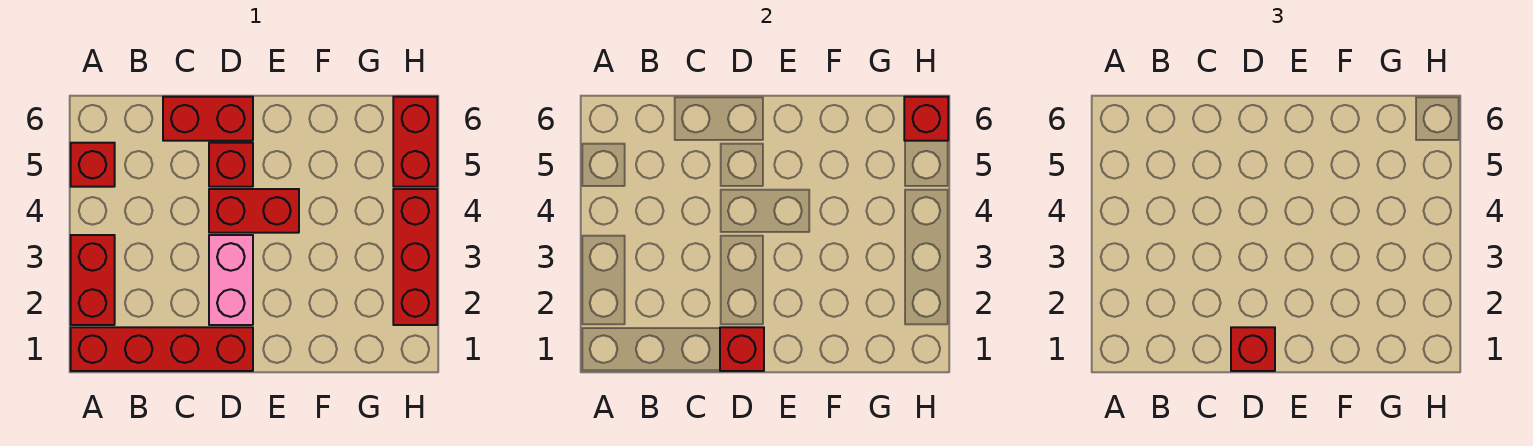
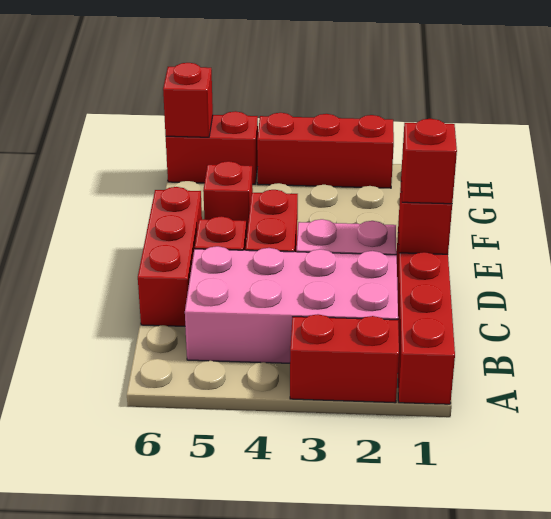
red brick A5 level 1 -> red brick F5 level 1
none -> pink brick B2:C5 level 1
red brick C6:D6 level 1 -> red brick C6:E6 level 1

